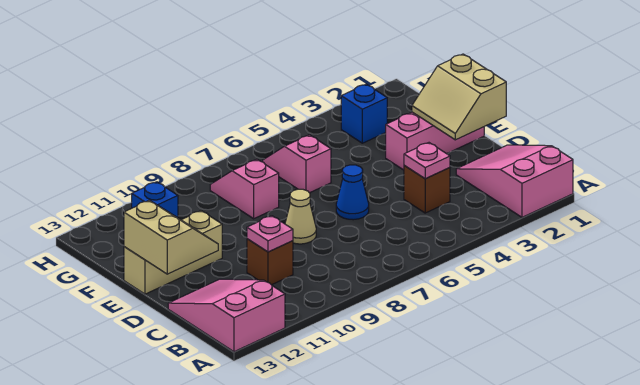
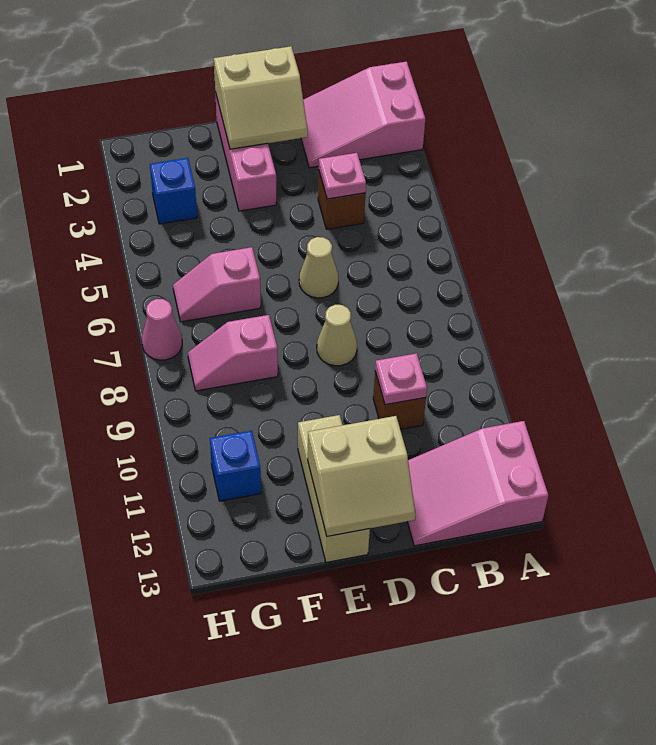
blue cone D6 level 1 -> tan cone D6 level 1
tan slope D12:E13 level 2 top 13 -> tan slope D12:E13 level 2 top 12
none -> pink cone H7 level 1

